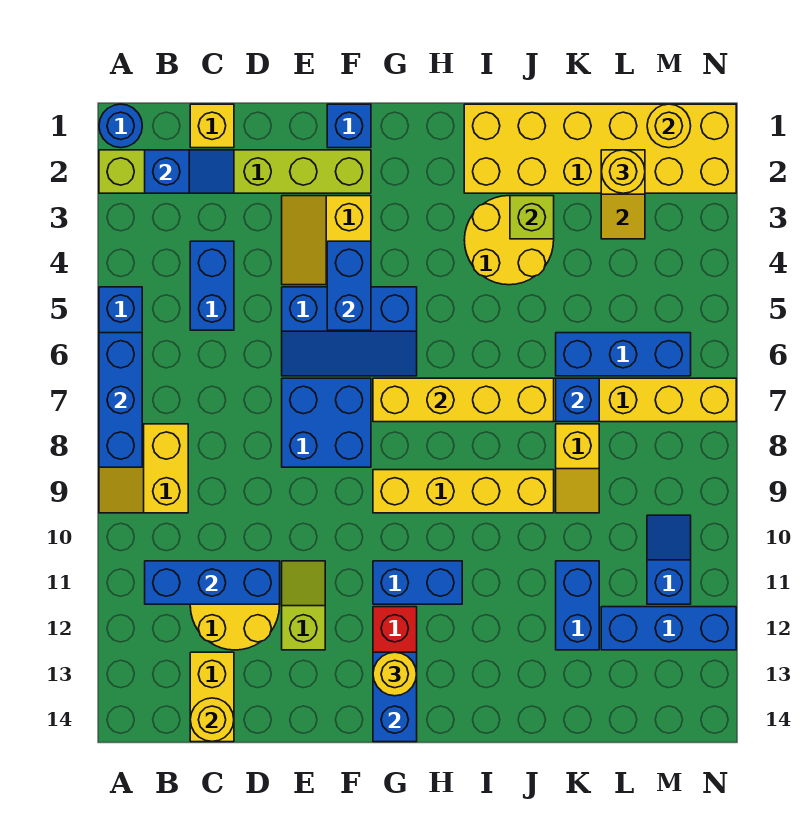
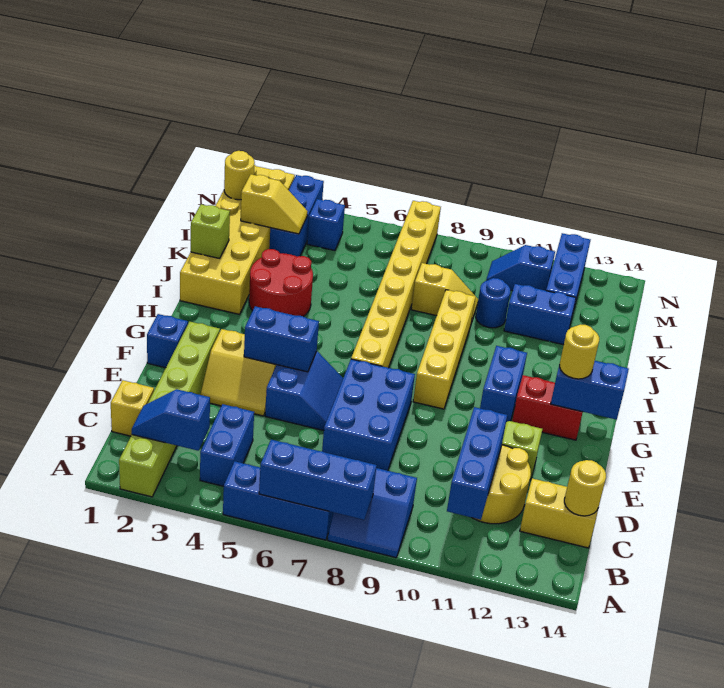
blue round brick A1 level 1 -> blue round brick K10 level 1
yellow slope A8:B9 level 1 top B -> blue slope A8:B9 level 1 top B
blue slope B2:C2 level 2 top B -> blue slope B2:B3 level 2 top 3
blue brick C4:C5 level 1 -> blue brick B4:C4 level 1
blue slope E5:G6 level 1 top 5 -> blue slope E5:F6 level 1 top 5
blue brick E7:F8 level 1 -> blue brick D7:F8 level 1
yellow brick G7:J7 level 2 -> none
yellow round brick I3:J4 level 1 -> red round brick I3:J4 level 1
lime brick J3 level 2 -> lime brick J1 level 2
blue brick K6:M6 level 1 -> blue brick L3:N3 level 1
blue brick K7 level 2 -> blue brick M4 level 1
yellow round brick L2 level 3 -> none

